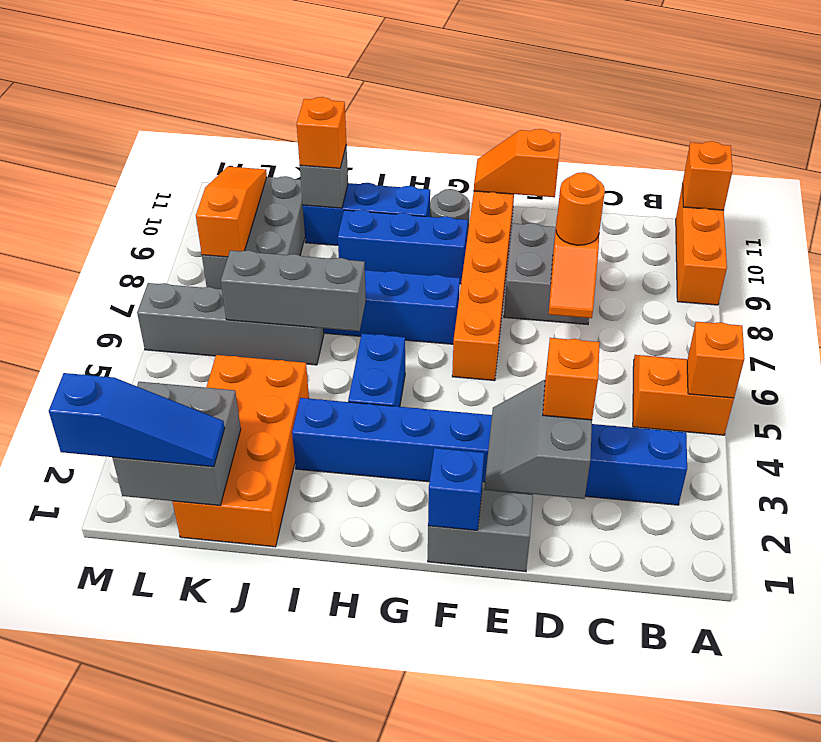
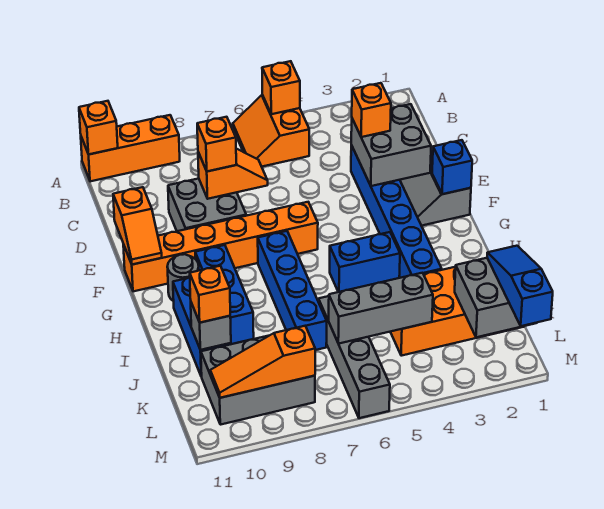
blue brick B3:I3 level 1 -> blue brick D3:I3 level 1
grey slope D2:E3 level 2 top D -> grey brick D2:E3 level 2
orange round brick D8 level 3 -> orange brick D8 level 3
grey brick I6:K6 level 2 -> grey brick K4:K6 level 2

